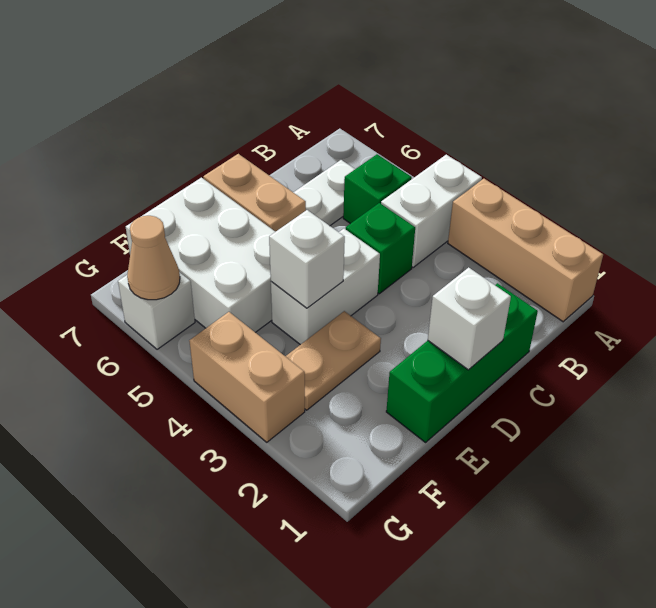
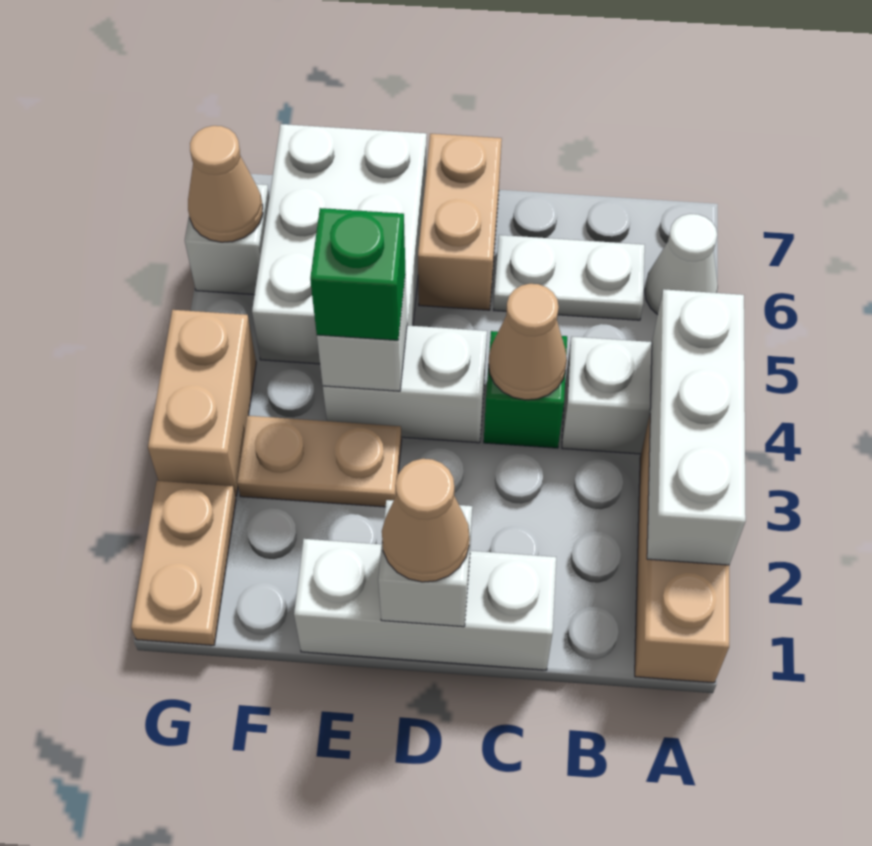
none -> white brick A2:A4 level 2
none -> white cone A6 level 1
green brick B5 level 1 -> green brick E4 level 3
green brick C1:E1 level 1 -> white brick C1:E1 level 1
none -> tan cone C4 level 2
none -> tan cone D1 level 3
none -> tan plate G1:G2 level 1

